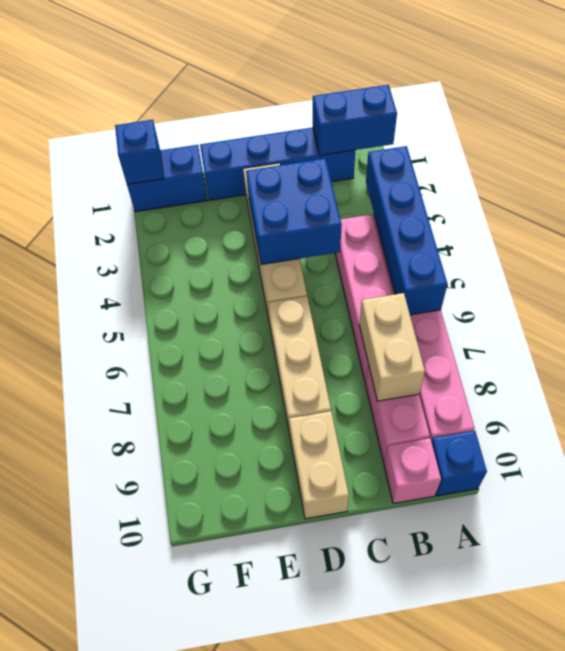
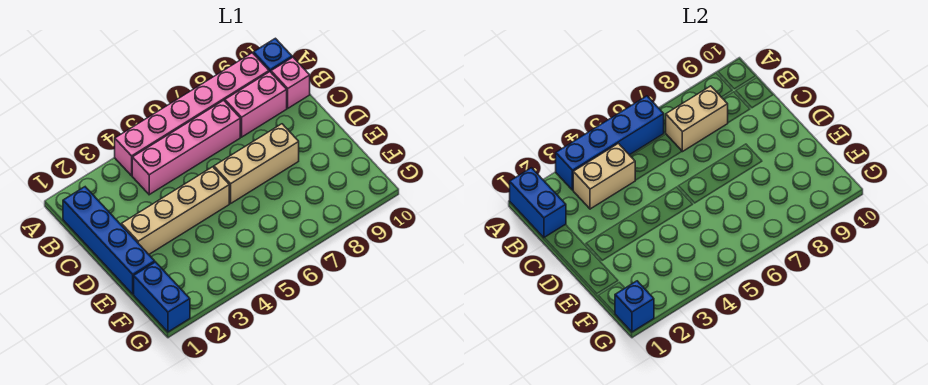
blue brick C3:D4 level 2 -> none
tan brick D9:D10 level 1 -> tan brick B3:B4 level 2

